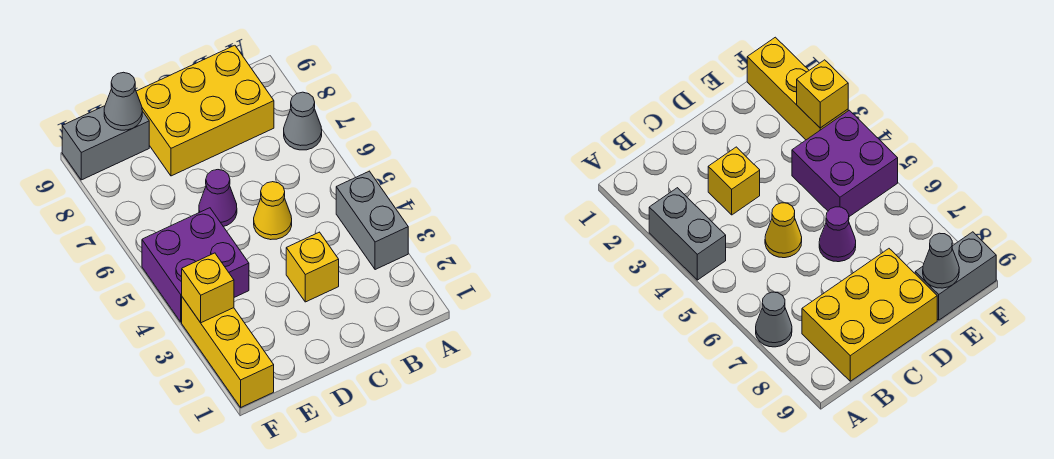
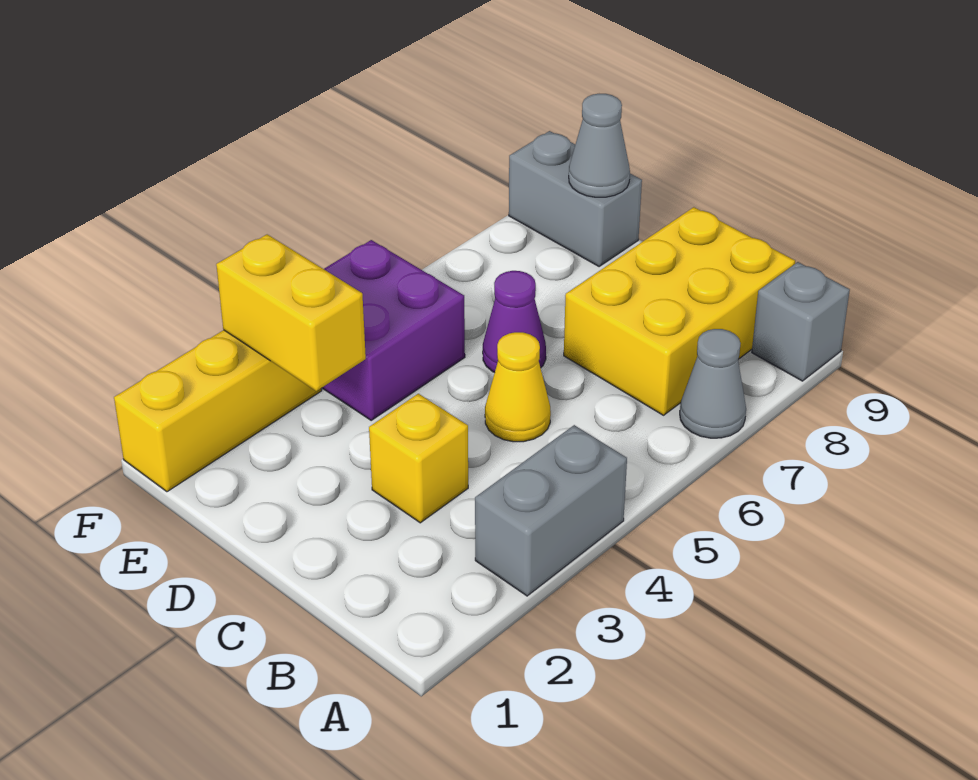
none -> grey brick A9 level 1
yellow brick B8:D9 level 1 -> yellow brick B7:C9 level 1
yellow brick F3 level 2 -> yellow brick E3:F3 level 2

